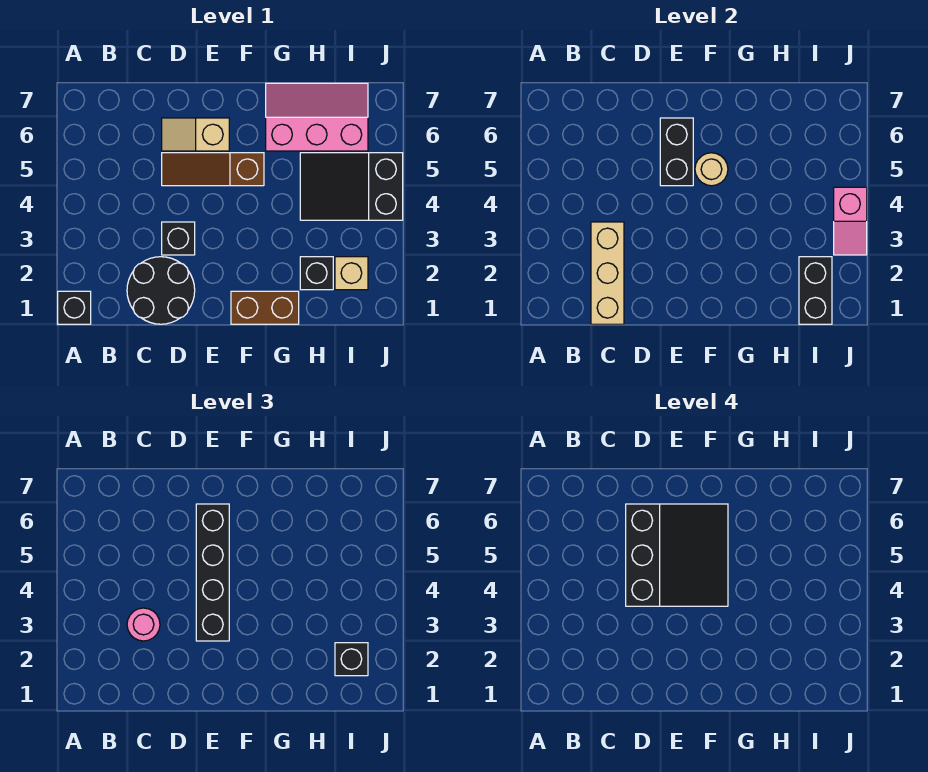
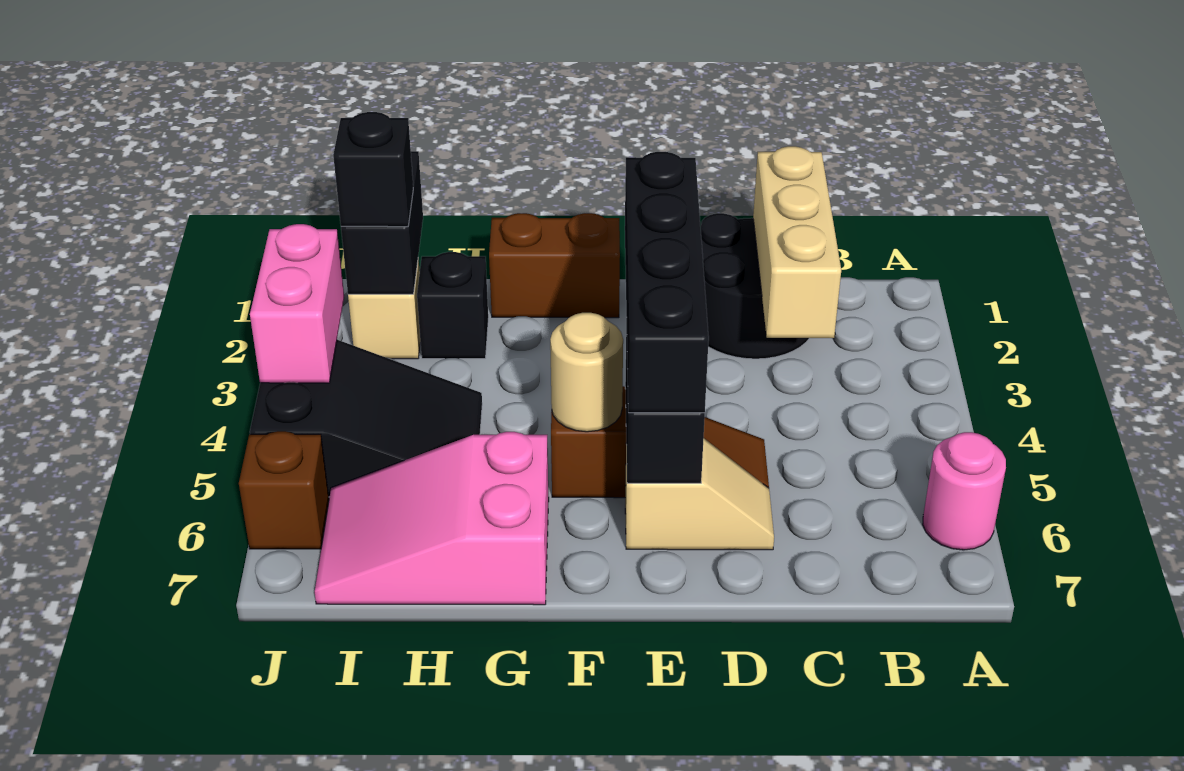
black brick A1 level 1 -> none
pink round brick C3 level 3 -> pink round brick A6 level 1
black brick D3 level 1 -> none
black slope D4:F6 level 4 top D -> none
pink slope G6:I7 level 1 top 6 -> pink slope G6:I7 level 1 top G
pink slope J3:J4 level 2 top 4 -> pink brick J3:J4 level 2
none -> brown brick J6 level 1

